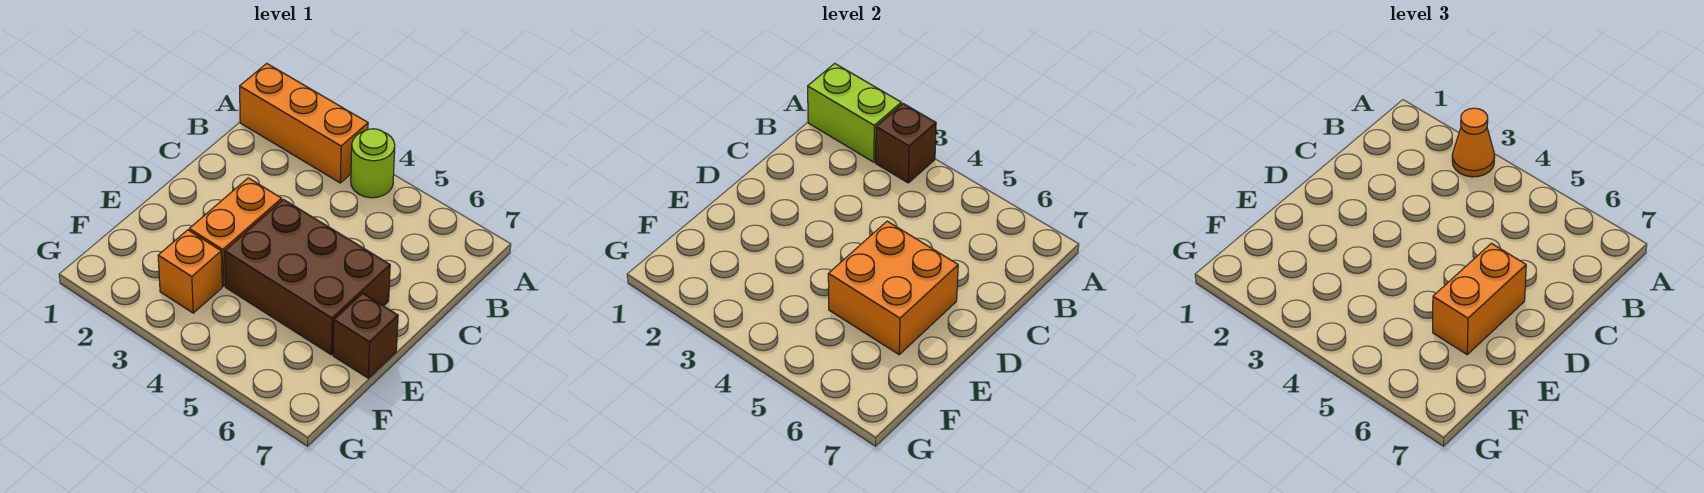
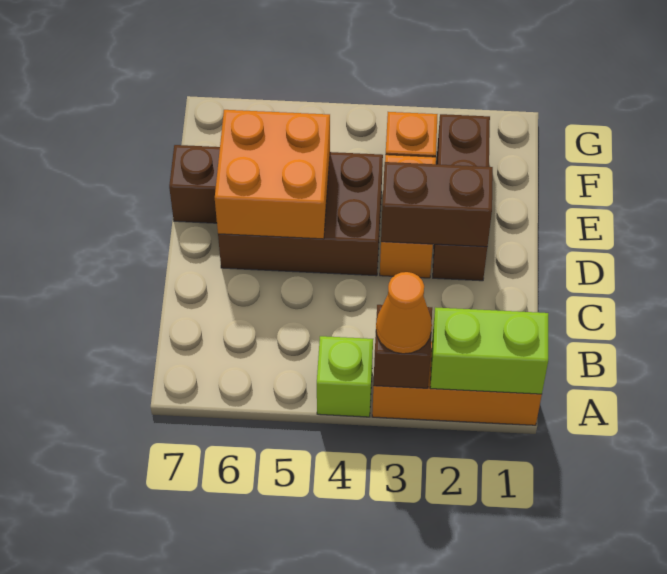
lime round brick A4 level 1 -> lime brick A4 level 1
none -> brown brick D2:F2 level 1
none -> brown brick D2:D3 level 2
orange brick D6:E6 level 3 -> none

